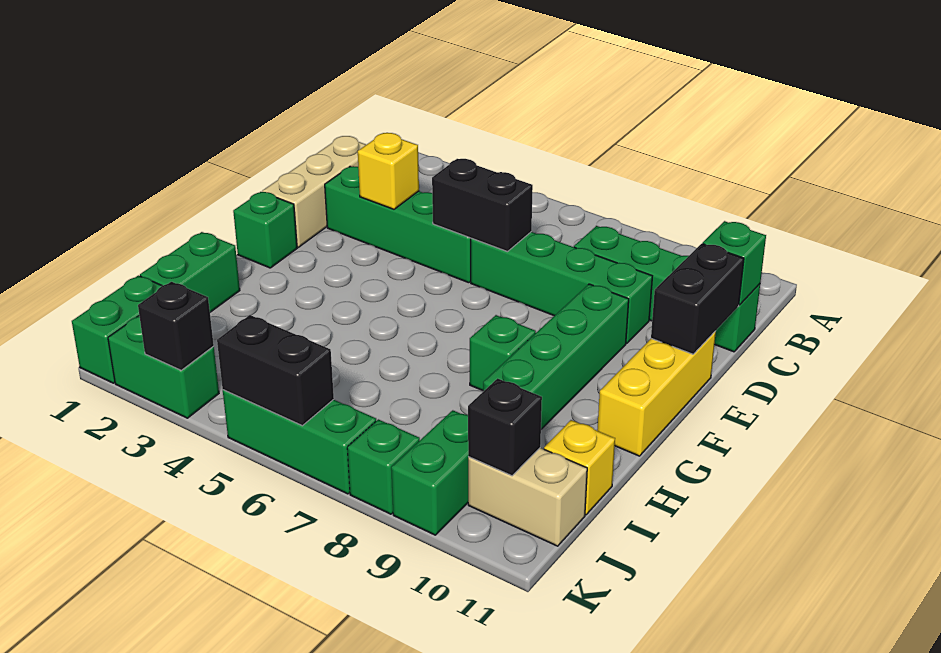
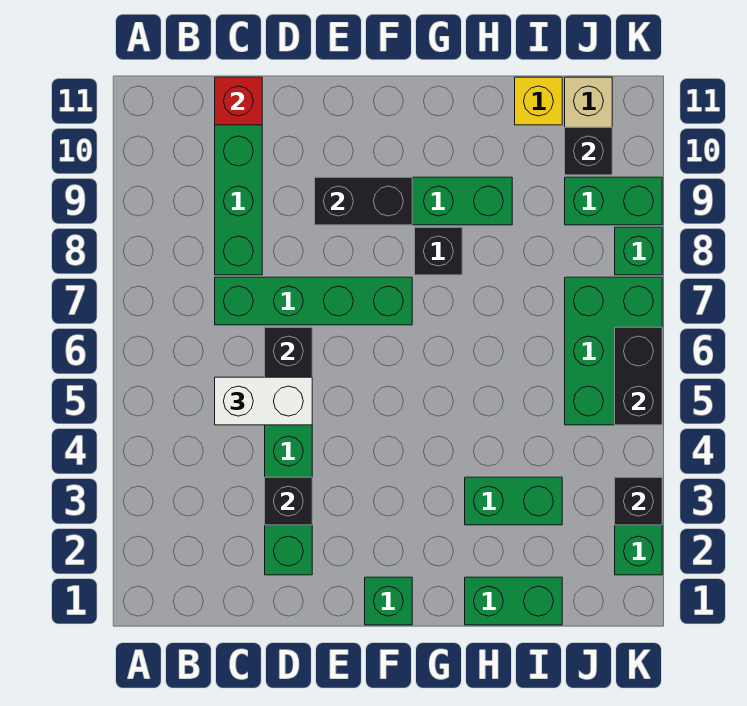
tan brick C1:E1 level 1 -> none
none -> white brick C5:D5 level 3
green brick C11 level 2 -> red brick C11 level 2
yellow brick D3 level 2 -> black brick D3 level 2
green brick D6:D9 level 1 -> green brick C7:F7 level 1
black brick D11:E11 level 2 -> black brick E9:F9 level 2
yellow brick E11:G11 level 1 -> none
green brick G8 level 1 -> black brick G8 level 1
green brick J1:K1 level 1 -> green brick H3:I3 level 1
green brick K5:K7 level 1 -> green brick J5:K7 level 1

